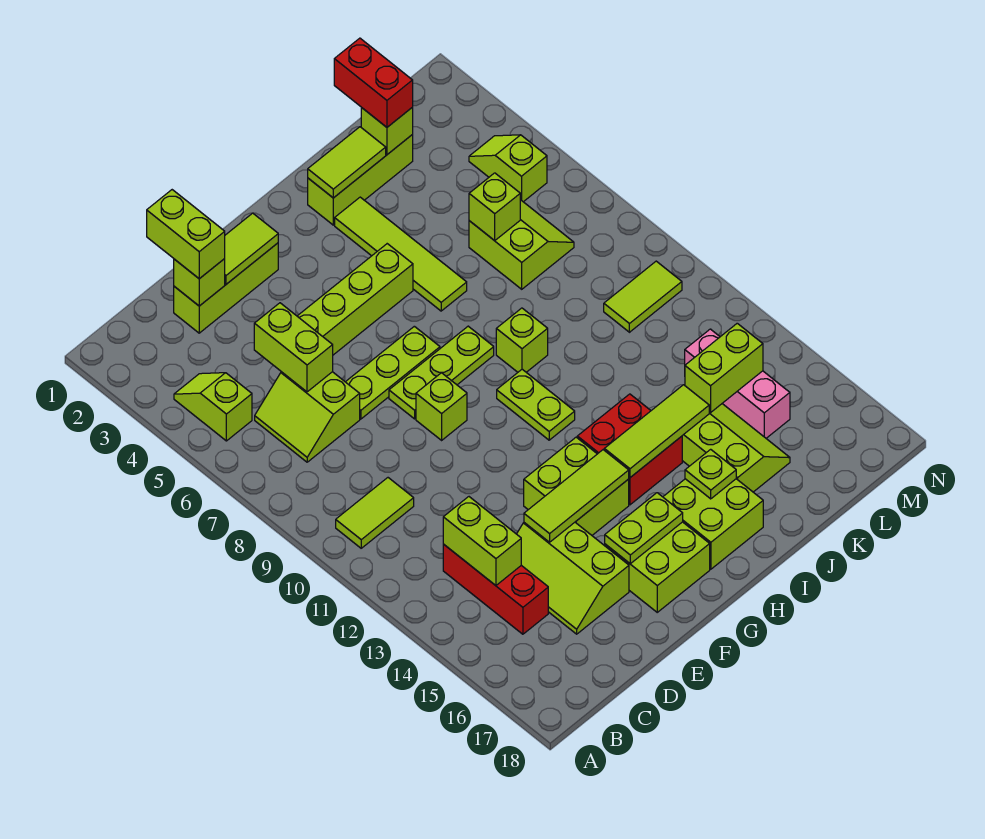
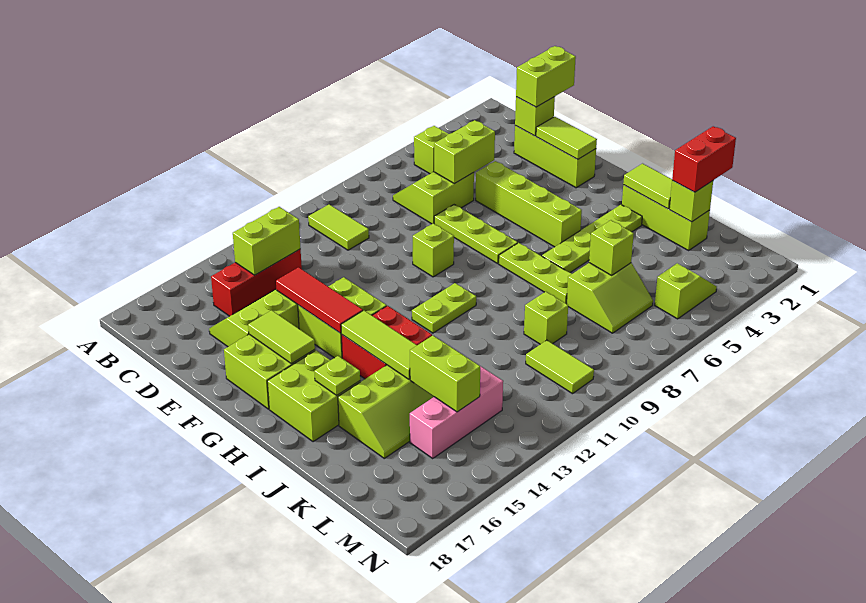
lime tile E14:G14 level 2 -> red tile E14:G14 level 2
lime plate F8:H8 level 1 -> lime plate H7:J7 level 1
lime plate F16:G16 level 2 -> lime tile F16:G16 level 2
lime tile I3:I6 level 1 -> lime plate I3:I6 level 1
lime brick I9 level 1 -> lime brick K9 level 1

